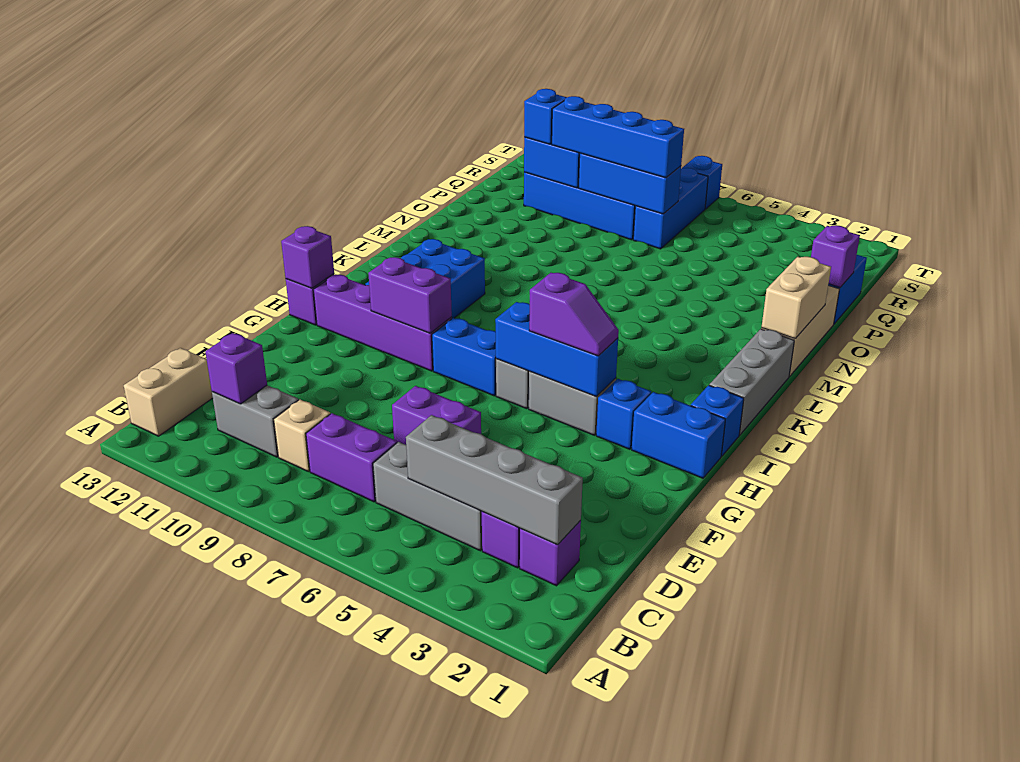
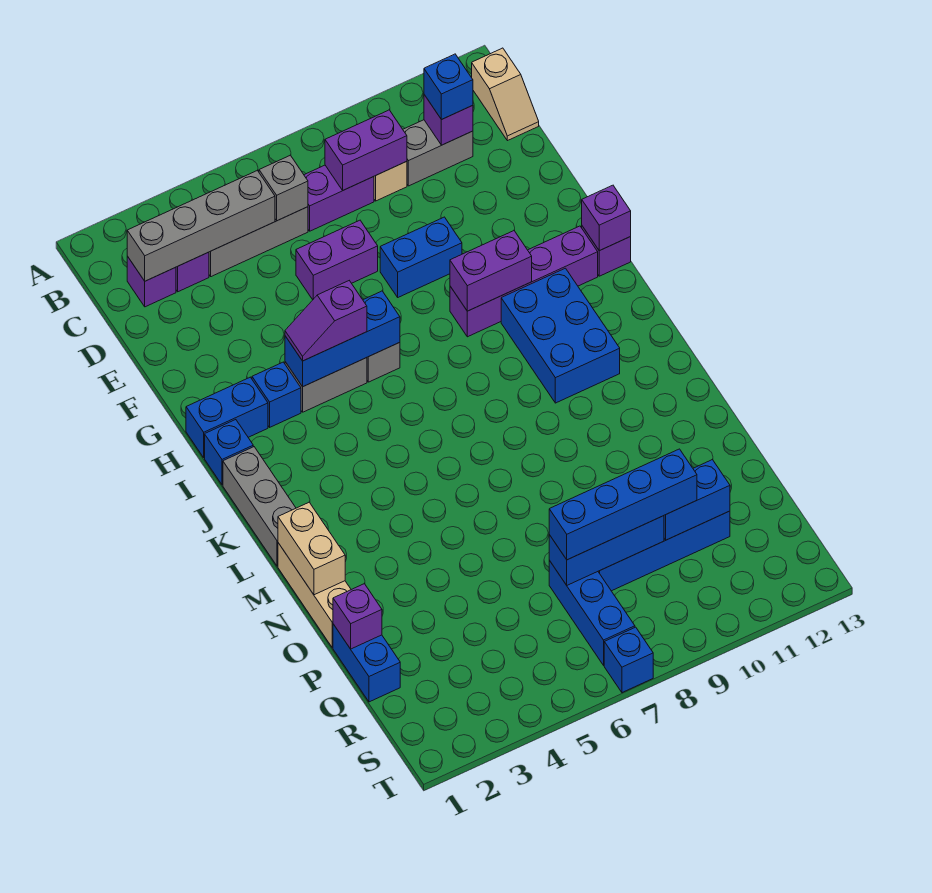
tan brick B13:C13 level 1 -> tan slope B13:C13 level 1 top B
none -> grey brick C6 level 2
none -> purple brick C8:C9 level 2
blue brick H7:H8 level 1 -> blue brick F8:F9 level 1
blue brick Q11 level 3 -> blue brick C11 level 3

